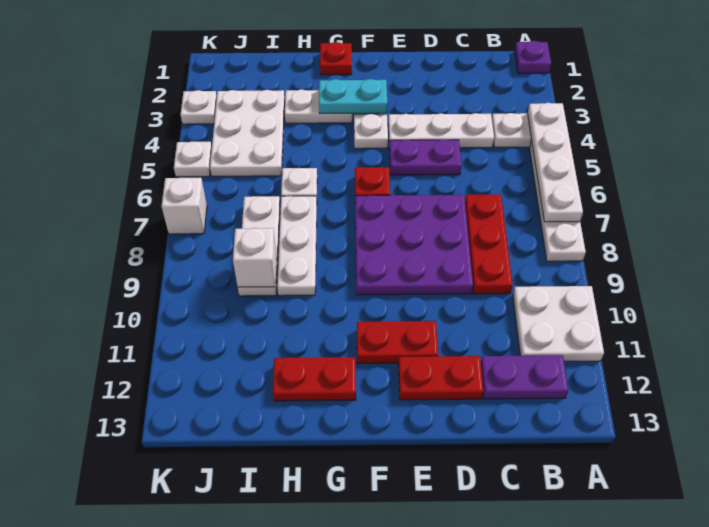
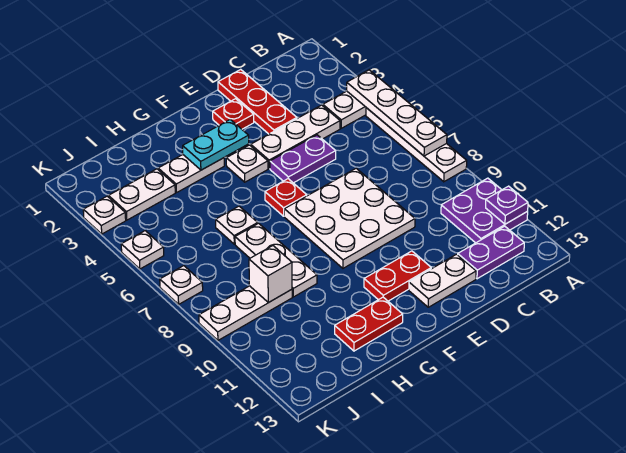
purple plate A1 level 1 -> purple plate A11 level 2
white plate A10:B11 level 1 -> purple plate A10:B11 level 1
red plate C7:C9 level 1 -> red plate D1:D3 level 1
purple plate D7:F9 level 1 -> white plate D7:F9 level 1
red plate D12:E12 level 1 -> white plate D12:E12 level 1
red plate G1 level 1 -> red plate E2 level 1
white plate I3:J5 level 1 -> white plate I3:J3 level 1
white plate I7:I9 level 1 -> white plate I9:K9 level 1
white brick K7 level 1 -> white plate K7 level 1

